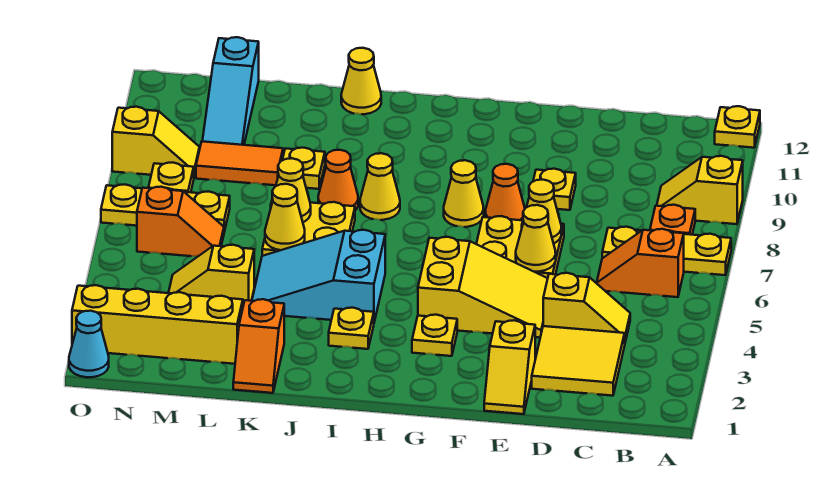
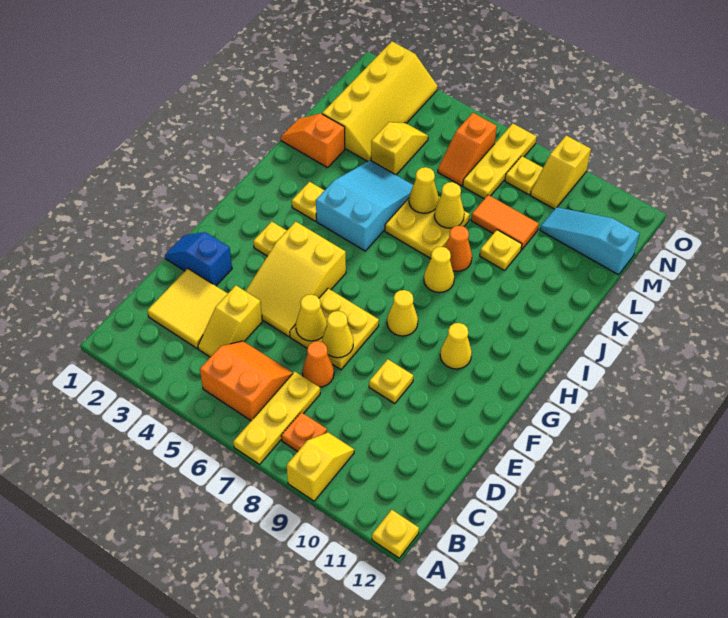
orange slope B6:C6 level 1 top B -> orange slope B5:C6 level 1 top B
yellow slope E1:E2 level 1 top 2 -> blue slope E1:E2 level 1 top 2
orange cone F8 level 1 -> orange cone D7 level 1
yellow cone J12 level 1 -> yellow cone G10 level 1
orange tile L9:M9 level 1 -> orange tile L8:L9 level 1
cyan cone O1 level 1 -> none

